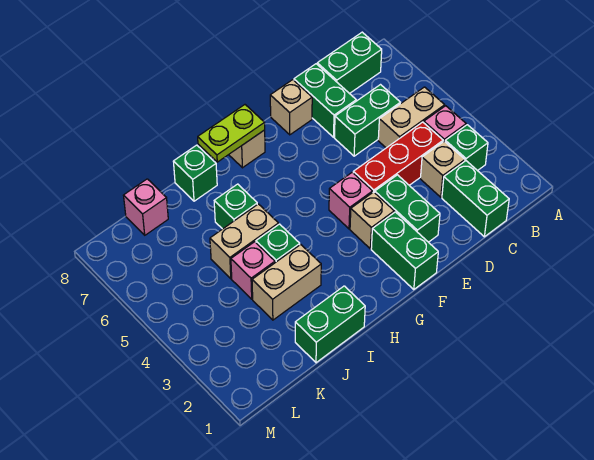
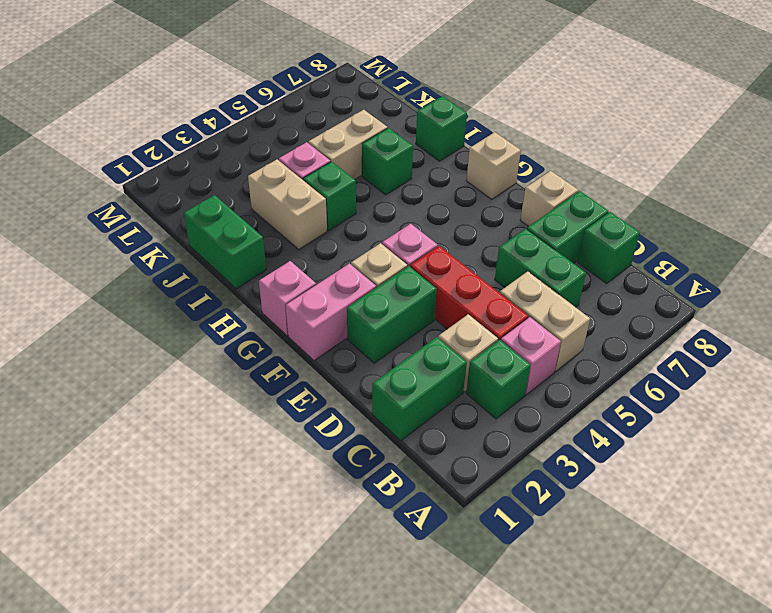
green brick B8:C8 level 1 -> green brick C8 level 1
green brick F1:F2 level 1 -> pink brick F1:F2 level 1
lime plate G8:H8 level 2 -> none
tan brick I5:J5 level 1 -> tan brick J5:J6 level 1
pink brick K8 level 1 -> pink brick G1 level 1

